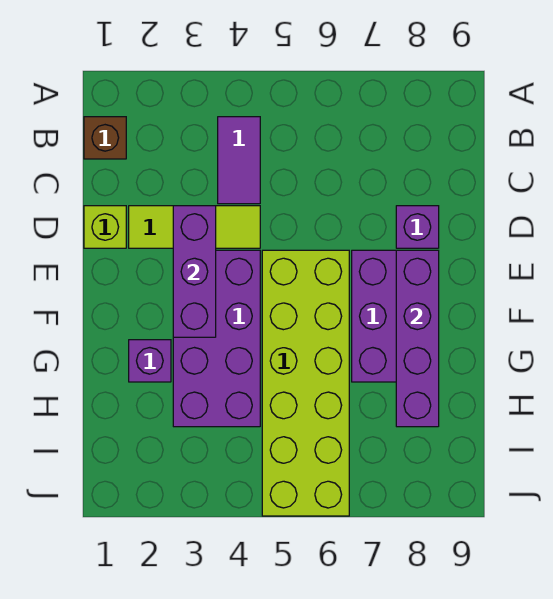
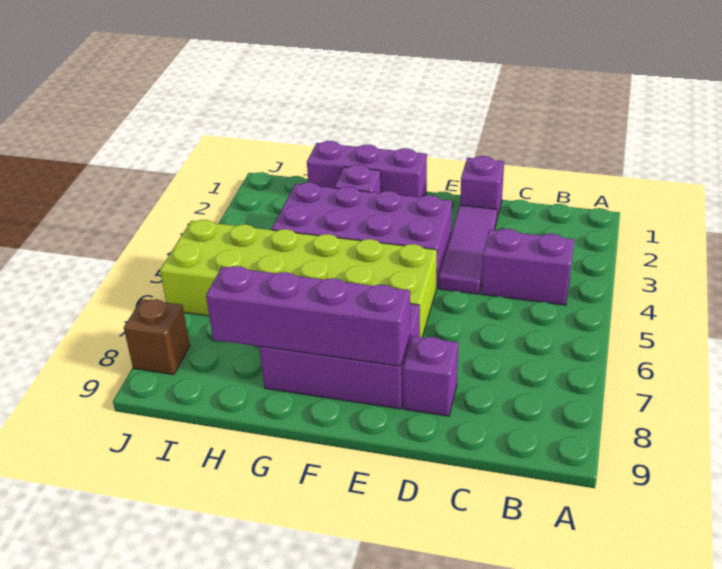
brown brick B1 level 1 -> brown brick J8 level 1
purple tile B4:C4 level 1 -> purple brick B4:C4 level 1
lime brick D1 level 1 -> purple brick D1 level 1
lime tile D2:D4 level 1 -> purple tile D2:D4 level 1
purple brick D3:F3 level 2 -> purple brick F1:H1 level 1

